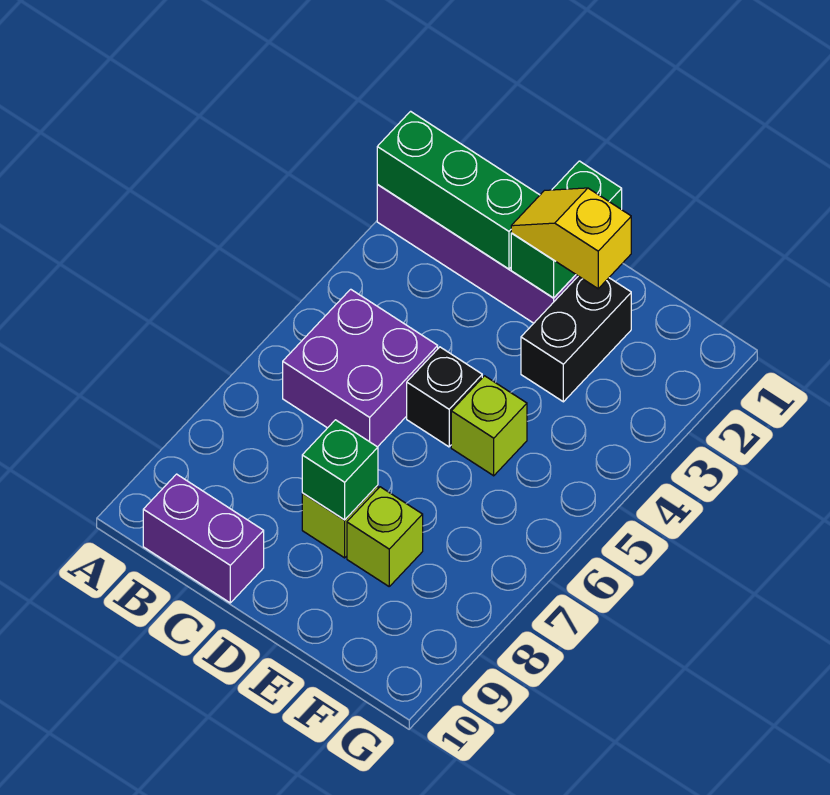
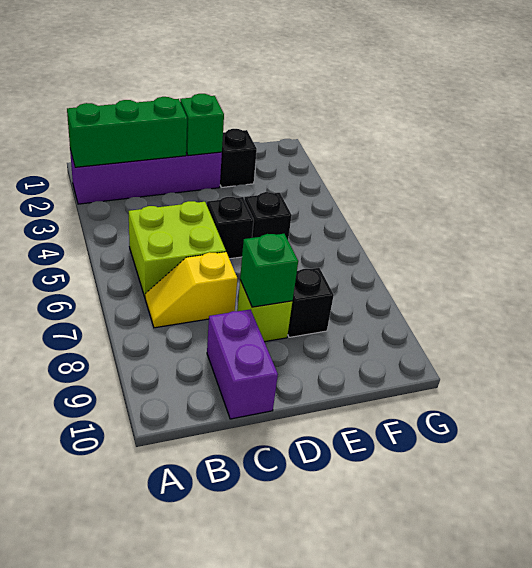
purple brick B5:C6 level 1 -> lime brick B5:C6 level 1
purple brick B10:C10 level 1 -> purple brick C9:C10 level 1
green brick D1:D2 level 2 -> green brick D2 level 2
yellow slope D2:E2 level 3 top E -> yellow slope B7:C7 level 1 top C
black brick E2:E3 level 1 -> black brick E2 level 1
lime brick E5 level 1 -> black brick E5 level 1
lime brick E8 level 1 -> black brick E8 level 1

